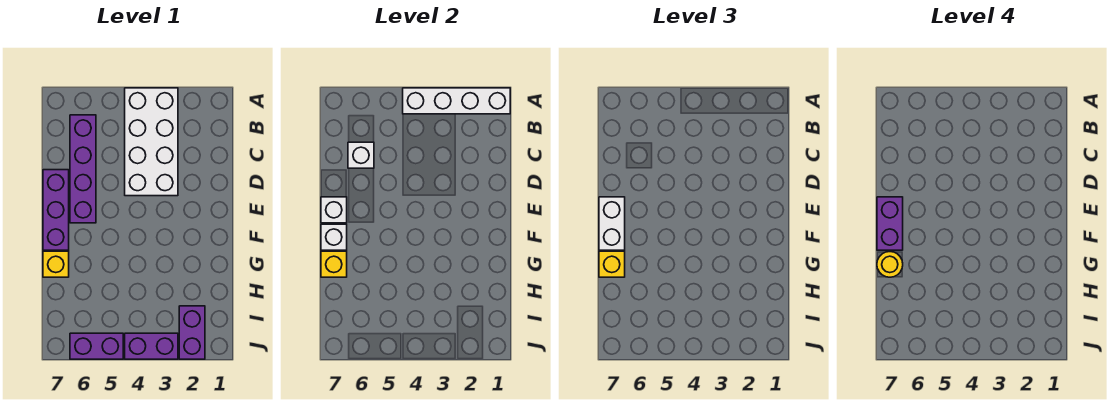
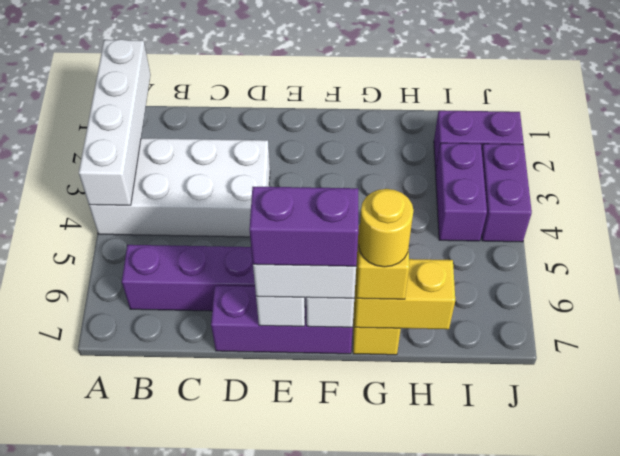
white brick C6 level 2 -> none
yellow brick G7 level 2 -> yellow brick G7:H7 level 2
purple brick J5:J6 level 1 -> purple brick I3:I4 level 1

